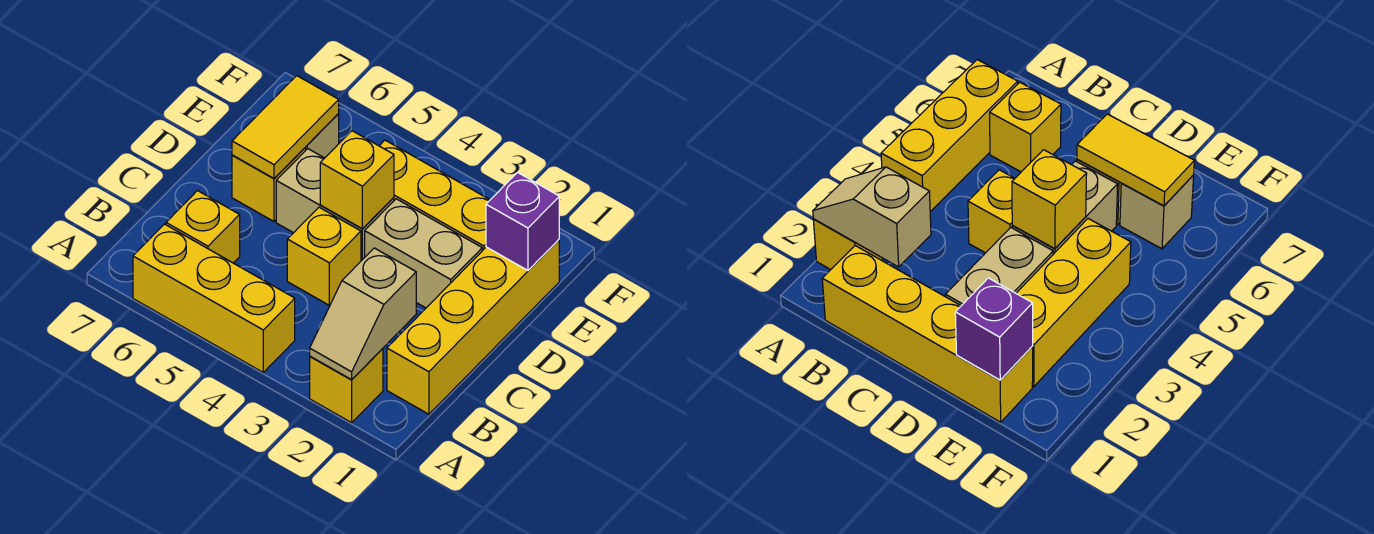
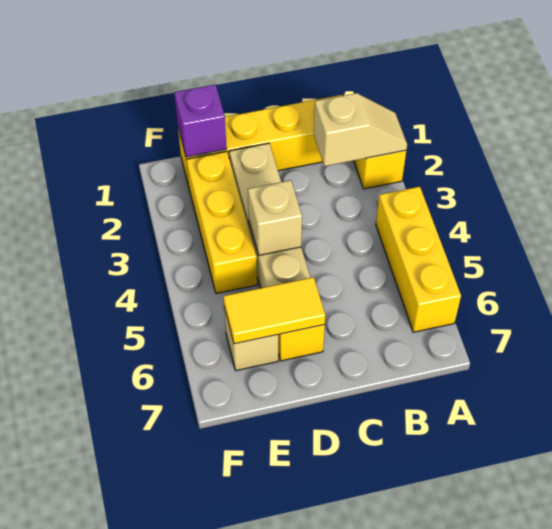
yellow brick B6 level 1 -> none
yellow brick C4 level 1 -> none
yellow brick D4 level 2 -> tan brick D4 level 2

